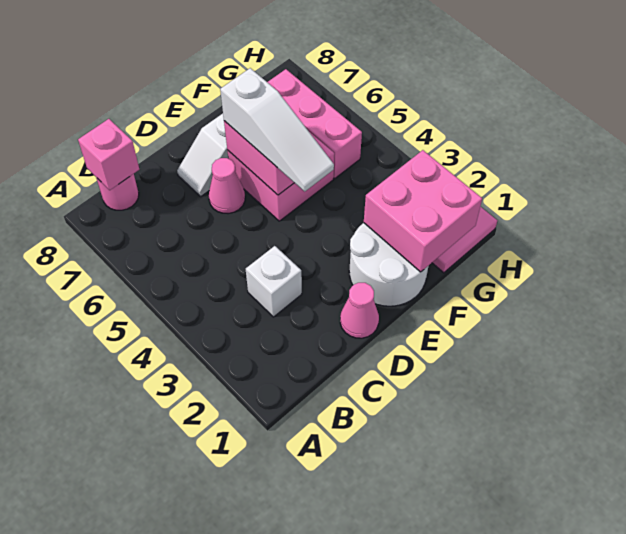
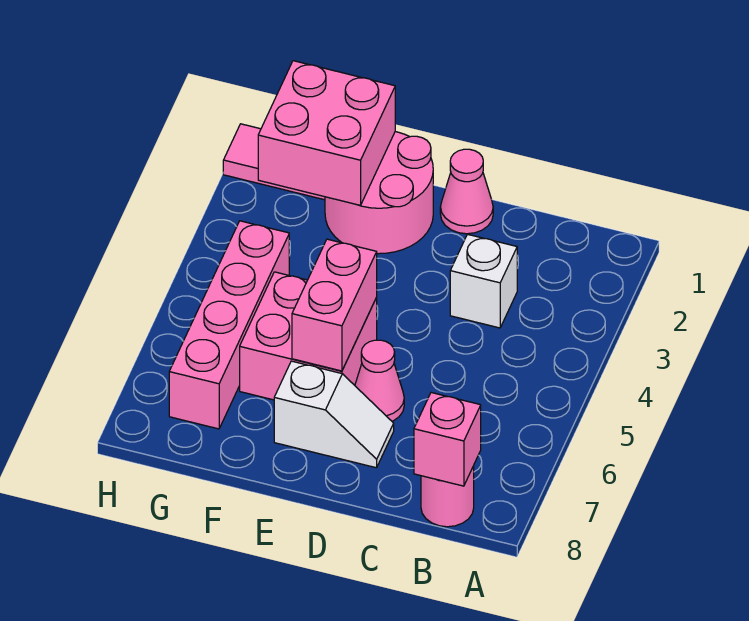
white round brick E1:F2 level 1 -> pink round brick E1:F2 level 1
white slope E4:E6 level 3 top 6 -> none
pink brick G5:G7 level 1 -> pink brick G4:G7 level 1

